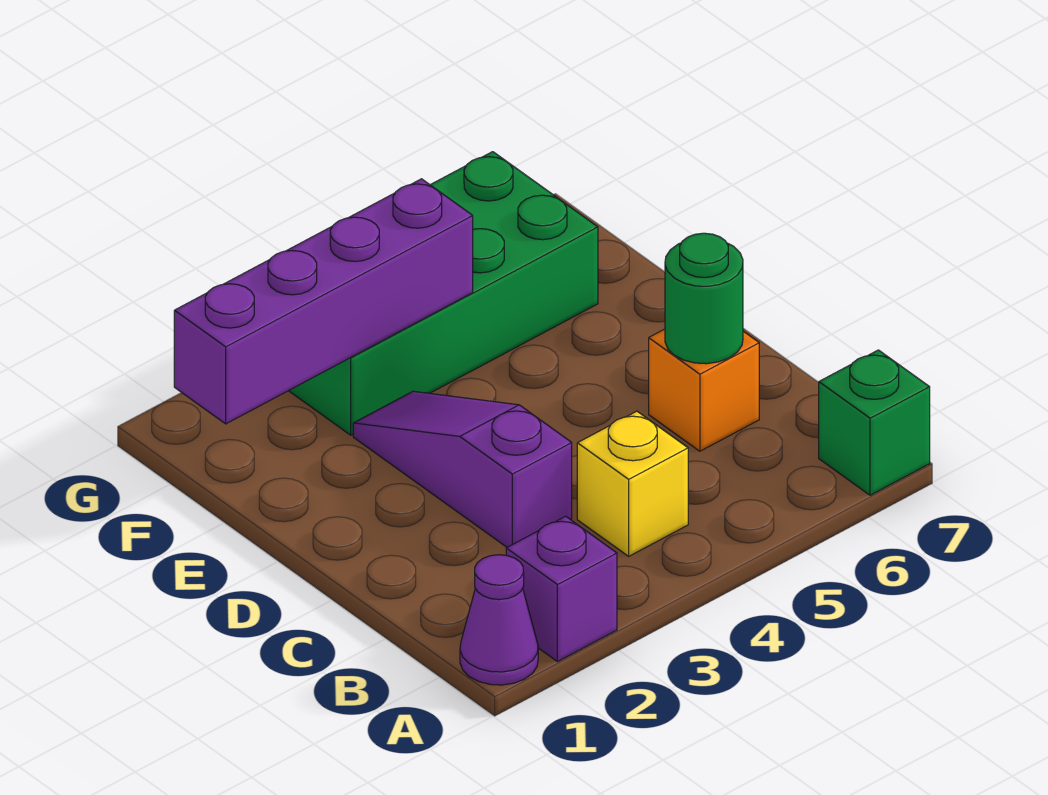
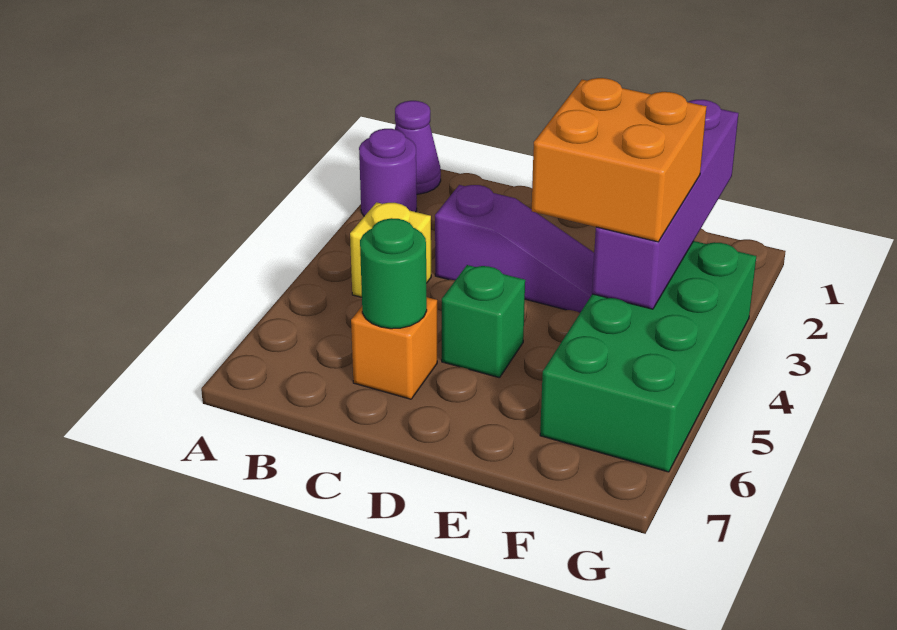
purple brick A2 level 1 -> purple round brick A2 level 1
green brick A7 level 1 -> green brick D5 level 1
none -> orange brick E3:F4 level 3

